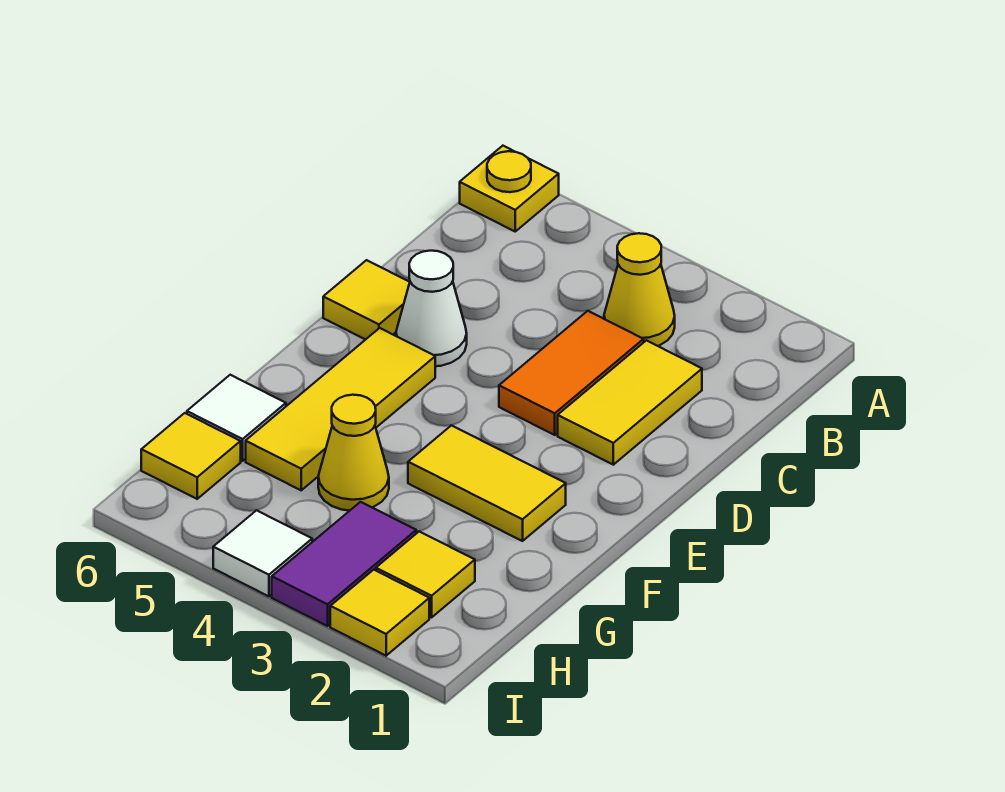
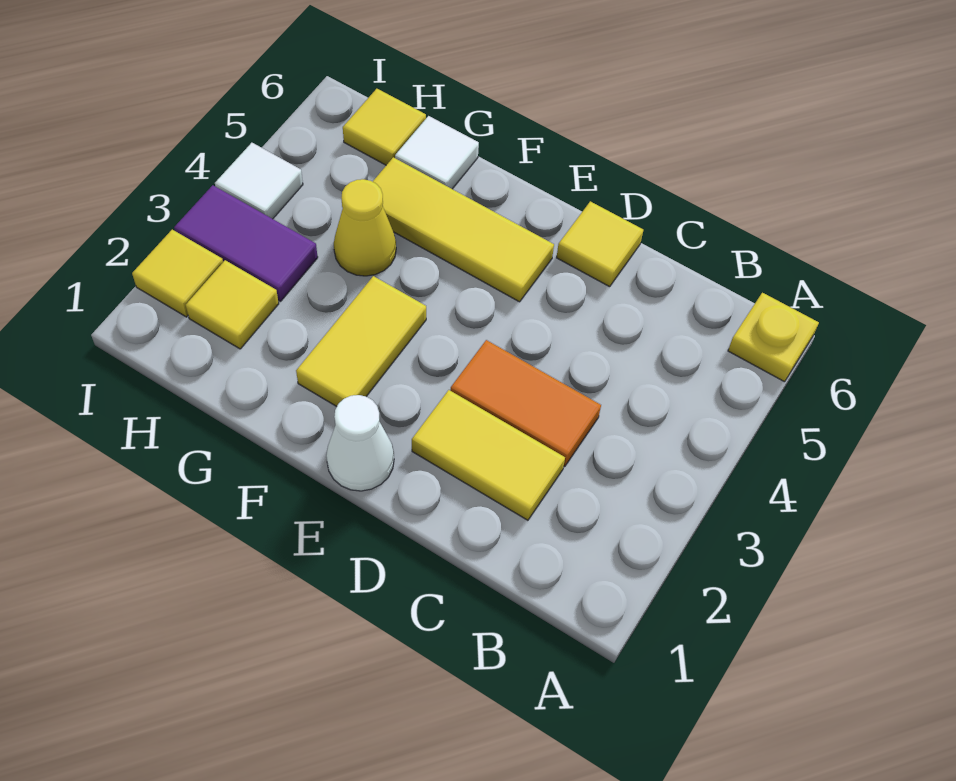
yellow cone B3 level 1 -> none
white cone D5 level 1 -> white cone E1 level 1

